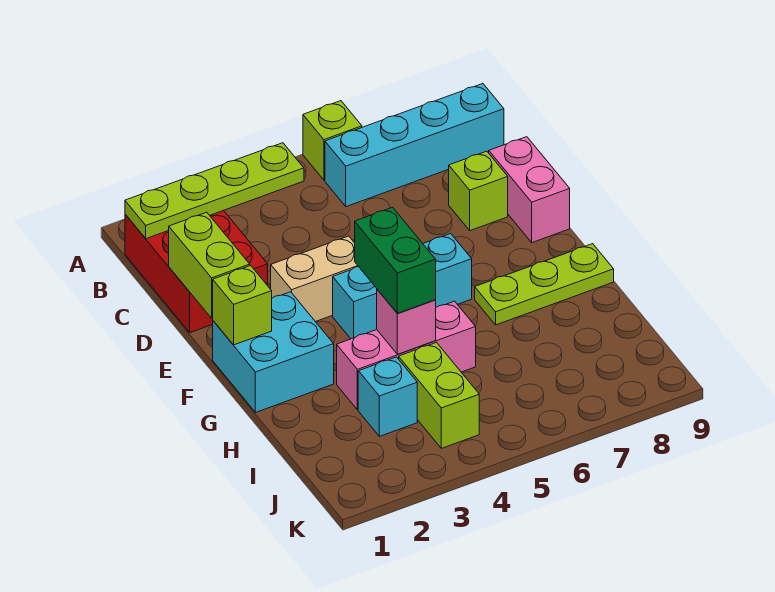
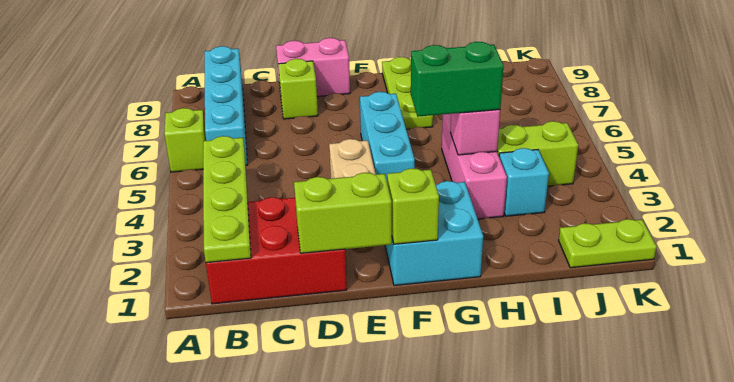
none -> lime plate J1:K1 level 1

